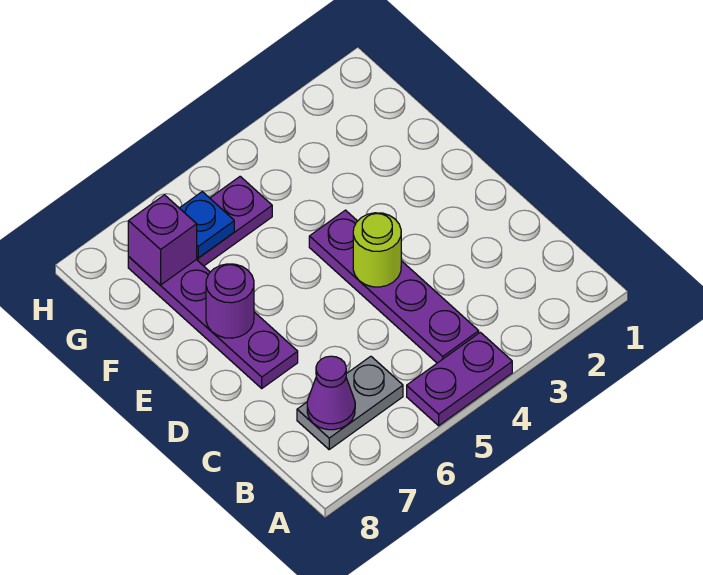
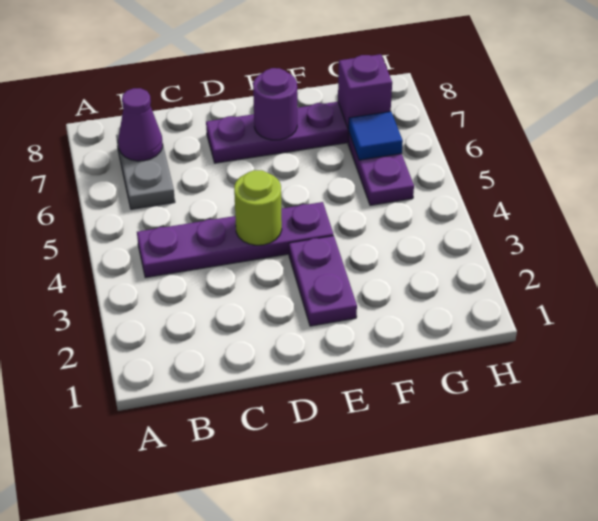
purple plate A4:A5 level 1 -> purple plate E2:E3 level 1
blue plate G6 level 2 -> blue tile G6 level 2

